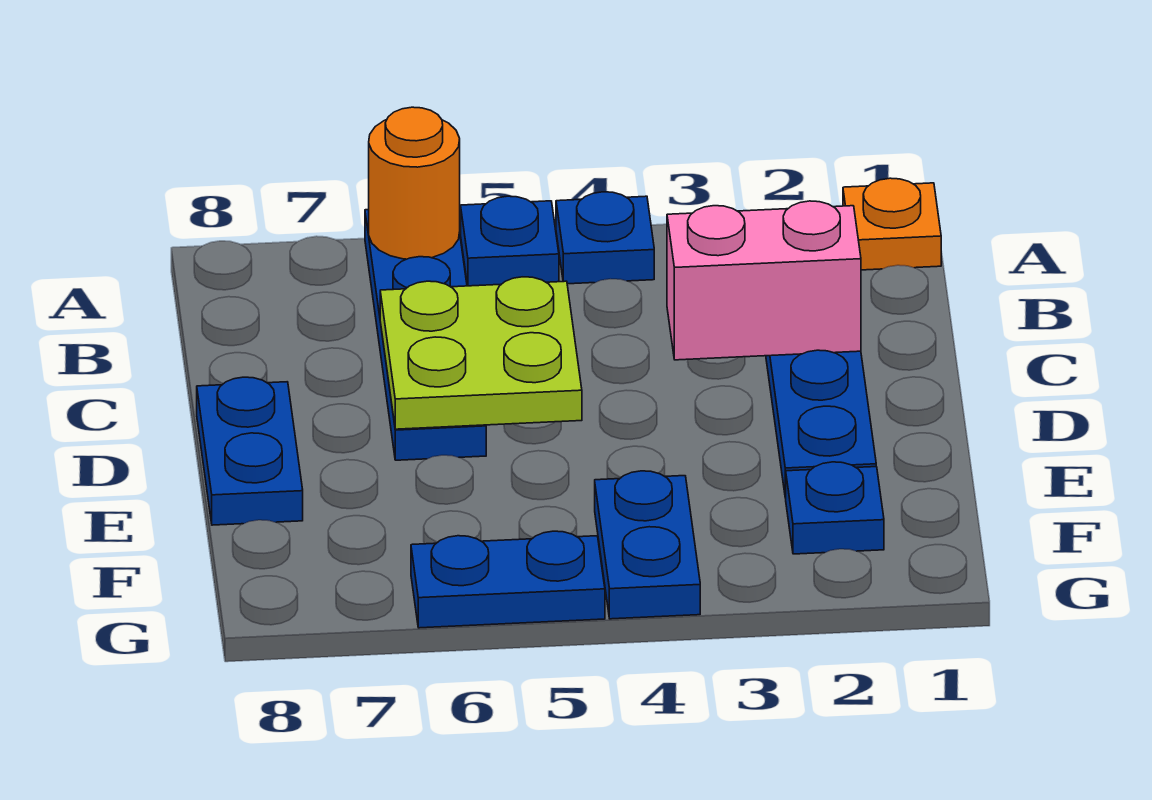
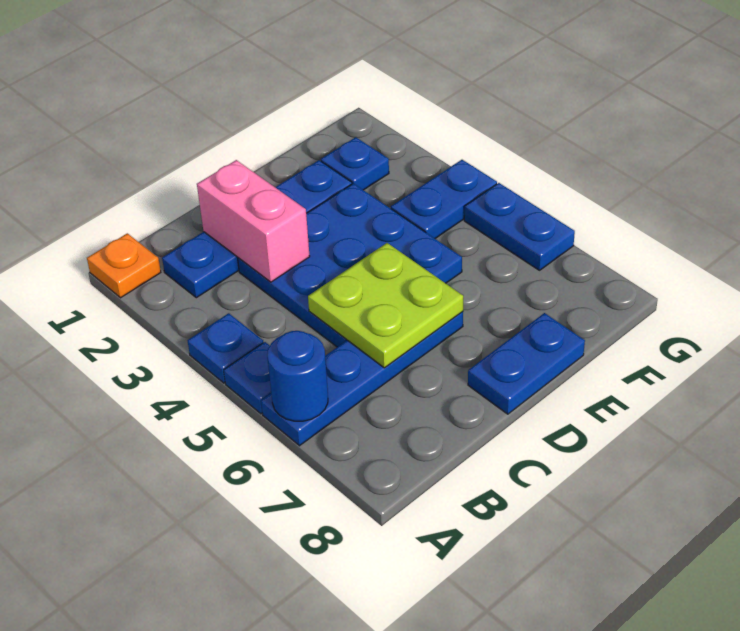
orange round brick A6 level 2 -> blue round brick A6 level 2
none -> blue plate C3:E5 level 1

